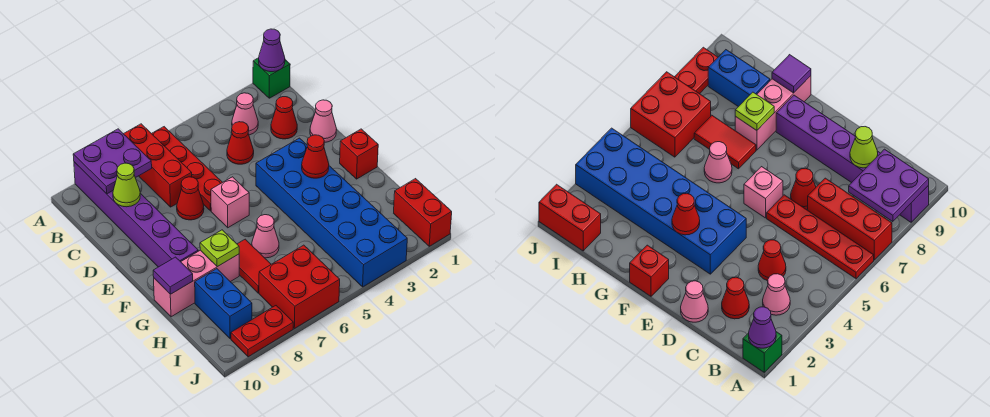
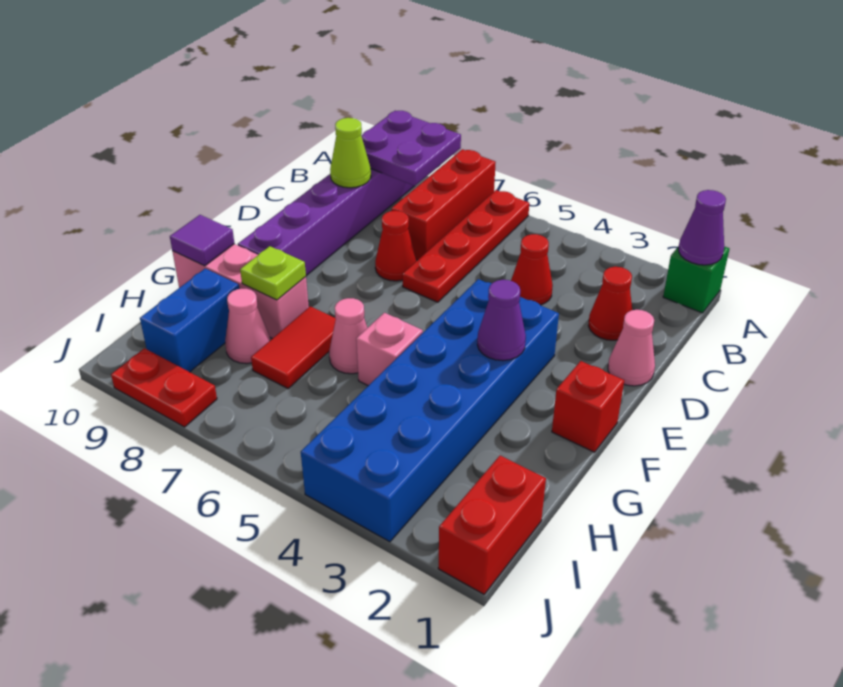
pink cone B3 level 1 -> pink cone H8 level 1
pink brick E6 level 1 -> pink brick G5 level 1
red cone F3 level 2 -> purple cone F3 level 2
red brick I6:J7 level 1 -> none

